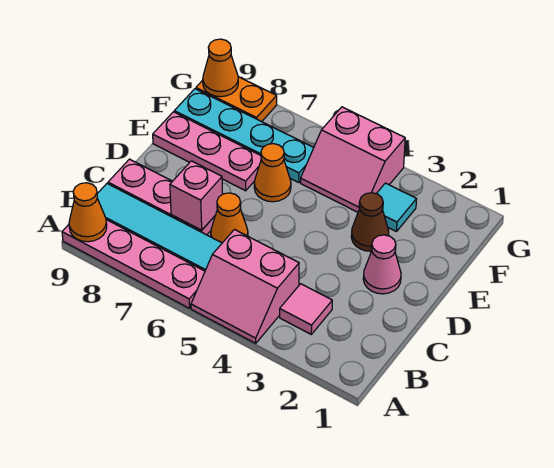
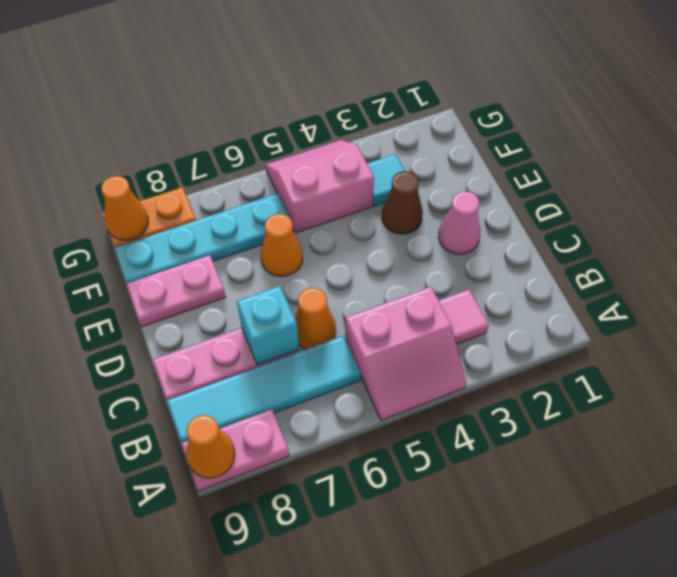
pink plate A6:A9 level 1 -> pink plate A8:A9 level 1
pink brick C7 level 2 -> cyan brick C7 level 2
pink plate E7:E9 level 1 -> pink plate E8:E9 level 1
pink slope F4:G5 level 1 top G -> pink slope F4:G5 level 1 top F

